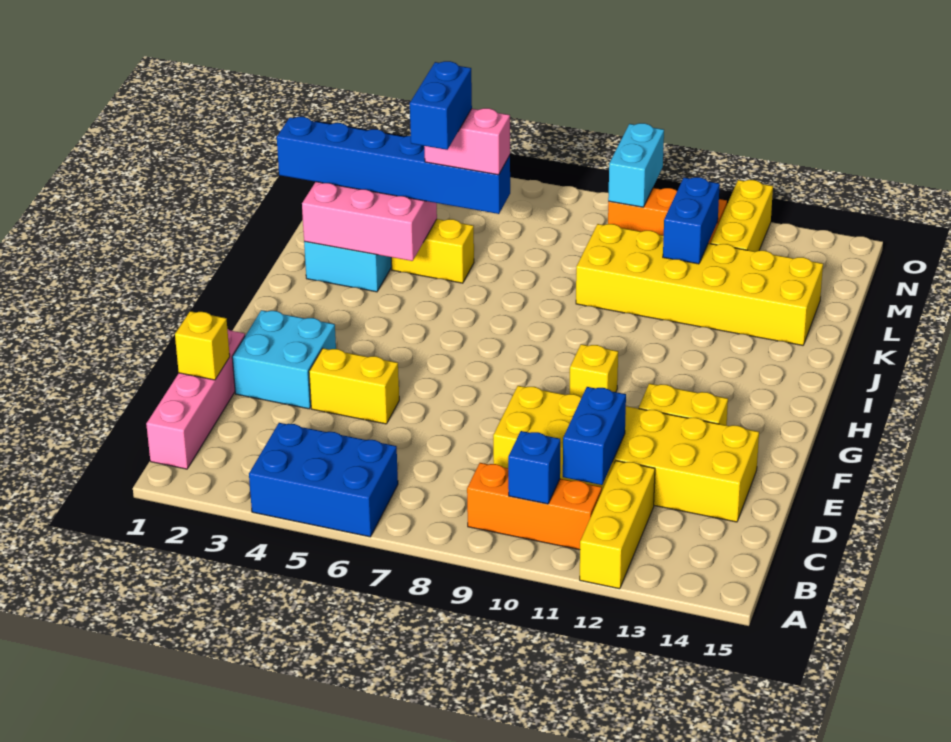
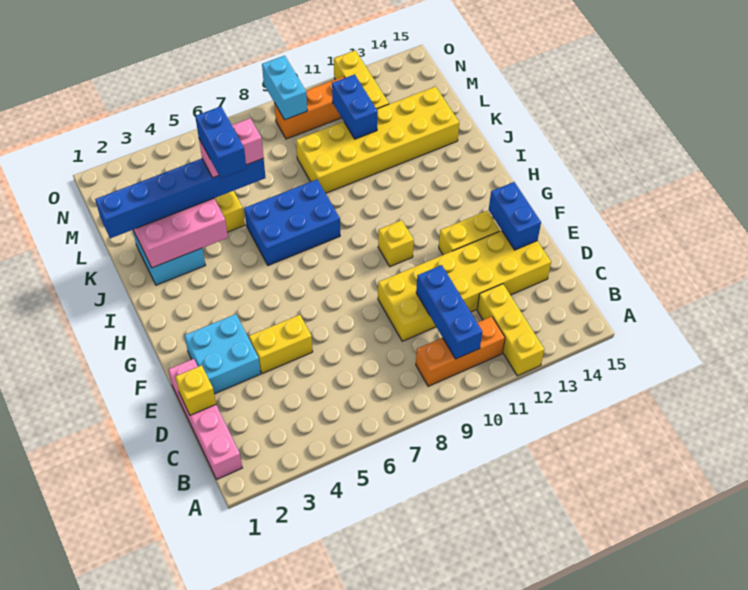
blue brick A4:B6 level 1 -> blue brick I6:J8 level 1
blue brick B10 level 2 -> blue brick B10:D10 level 2
blue brick C11:D11 level 2 -> blue brick E14:F14 level 2

